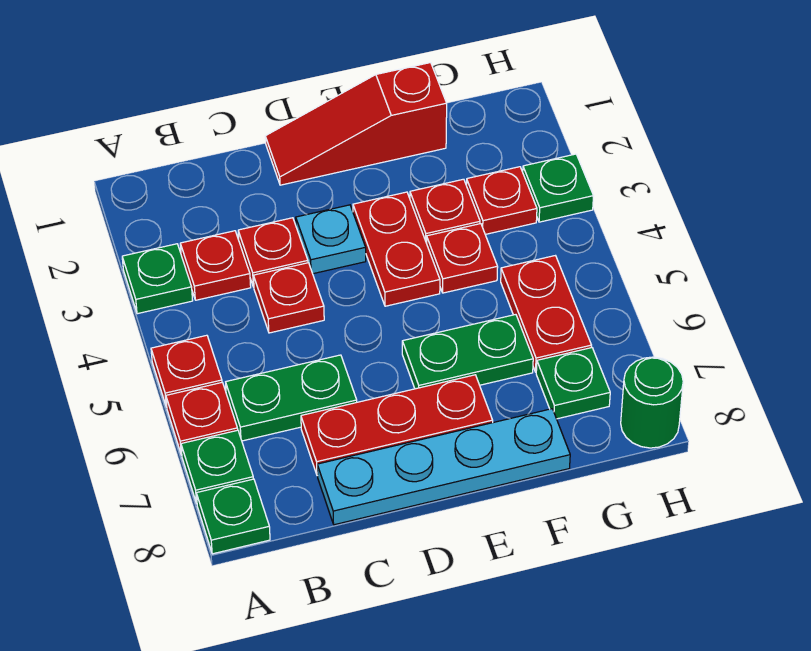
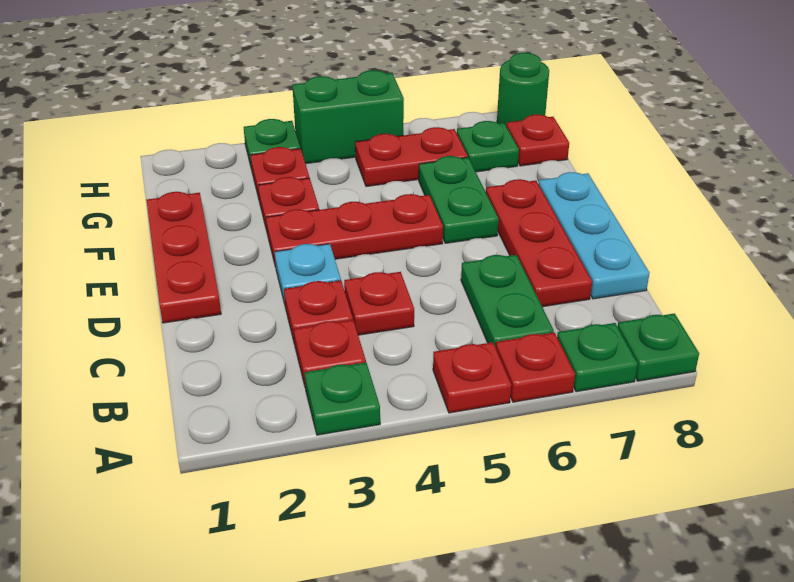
cyan plate C8:F8 level 1 -> cyan plate C8:E8 level 1
red slope D1:F1 level 1 top F -> red plate D1:F1 level 1
red plate E3:E4 level 1 -> red plate E3:E5 level 1
red plate F4 level 1 -> red plate G8 level 1
none -> green brick H4:H5 level 1

